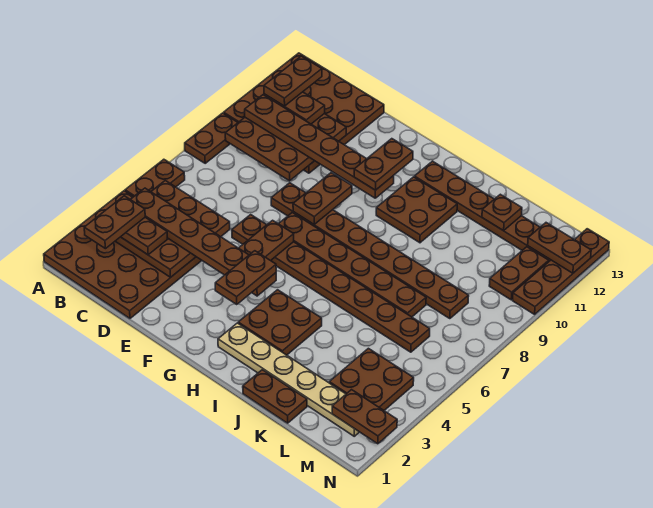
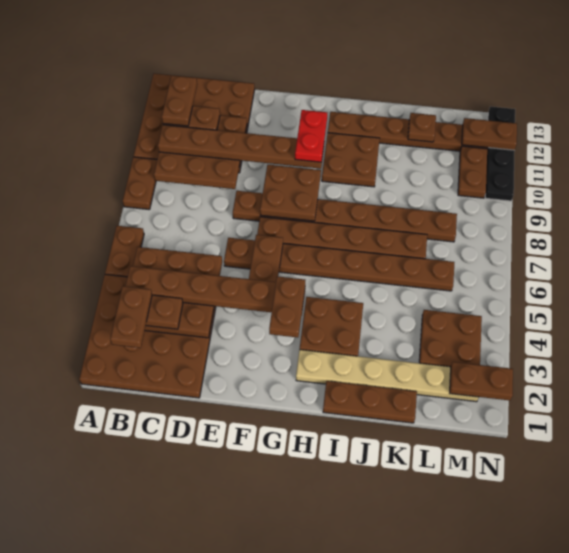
brown plate F8:F9 level 2 -> brown plate F8:G9 level 2
brown plate G10:G11 level 4 -> red plate G10:G11 level 4
brown plate J1:K1 level 1 -> brown plate I1:K1 level 1
brown plate N10:N13 level 1 -> black plate N10:N13 level 1

